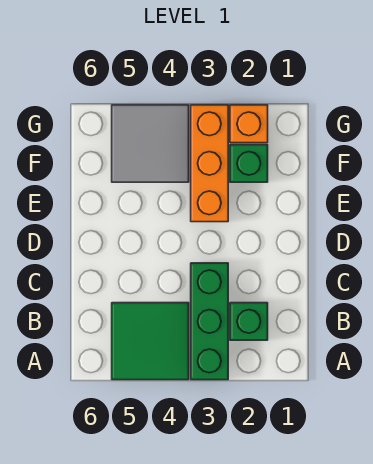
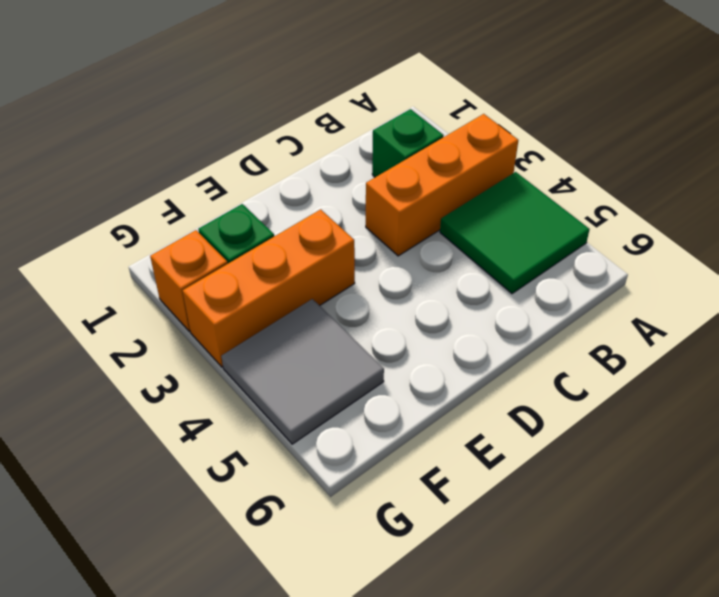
green brick A3:C3 level 1 -> orange brick A3:C3 level 1

